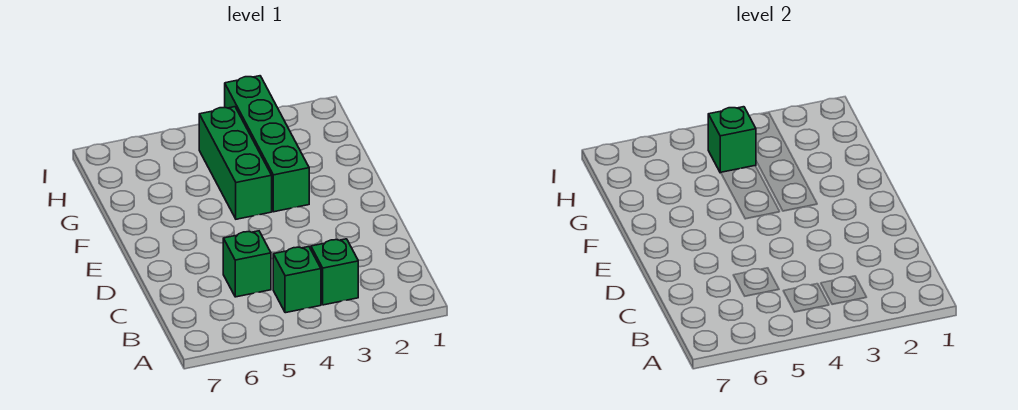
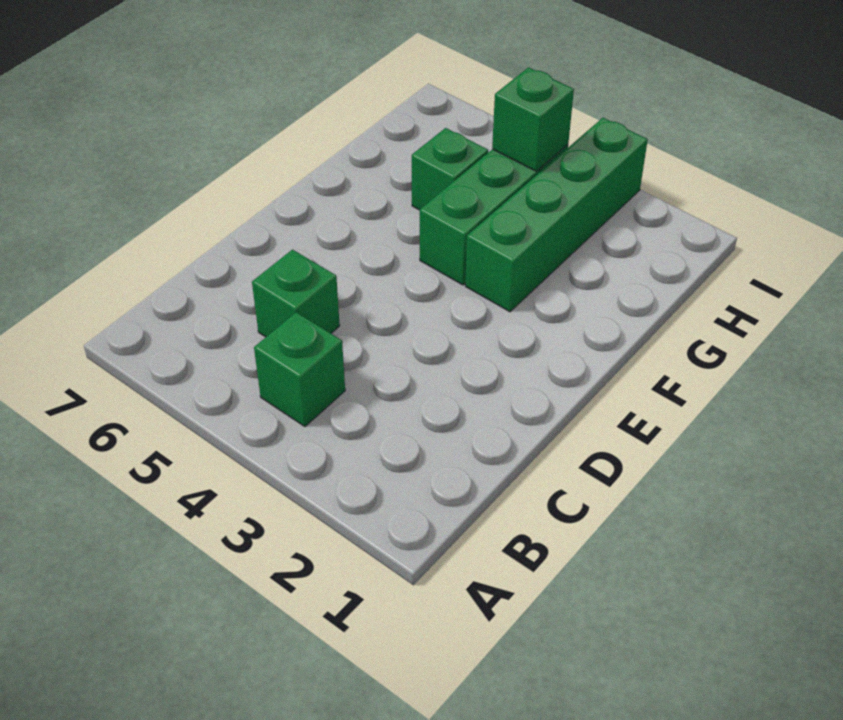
green brick B3 level 1 -> green brick G5 level 1

